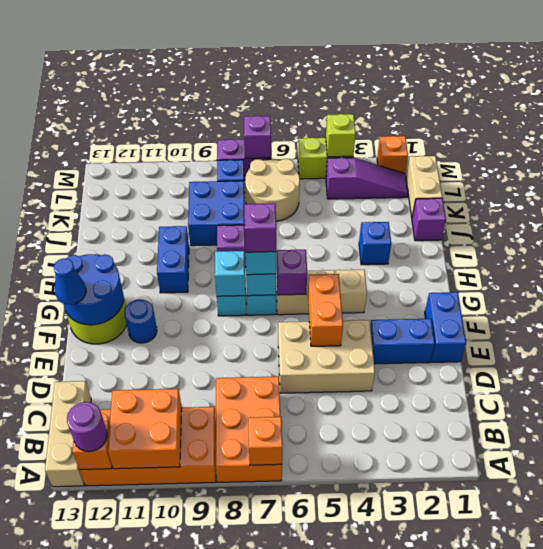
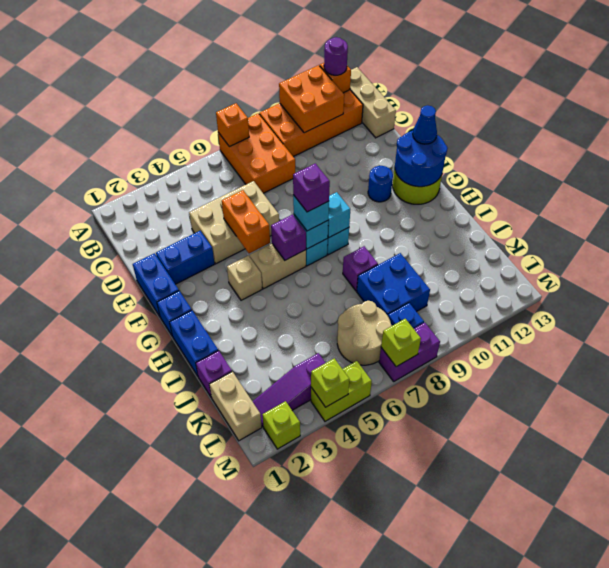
blue brick H10:I10 level 1 -> blue brick H1:I1 level 1
blue brick I3 level 1 -> blue brick G1 level 1
orange brick M2 level 1 -> lime brick M2 level 1
purple brick M7 level 2 -> lime brick M7 level 2

